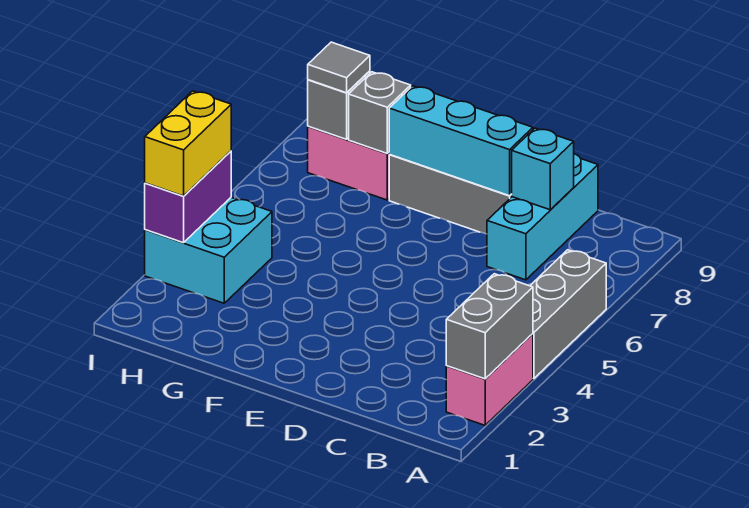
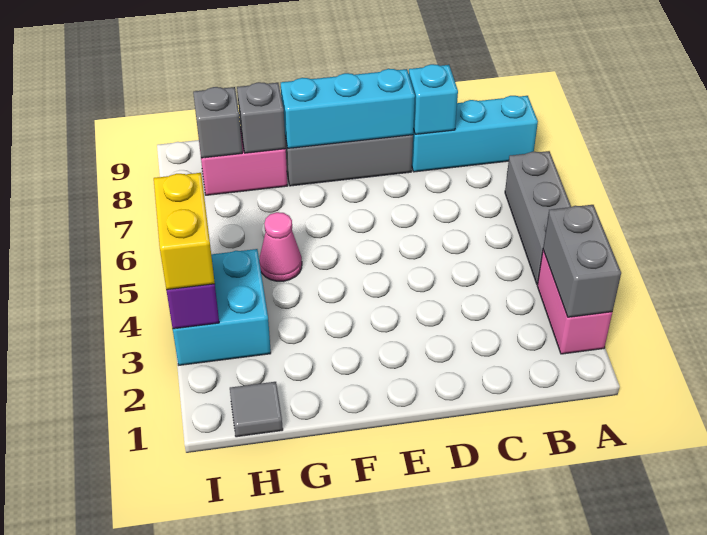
cyan brick C7:C9 level 1 -> cyan brick A8:C8 level 1
none -> pink cone G5 level 1
grey tile H8 level 3 -> grey tile H1 level 1

